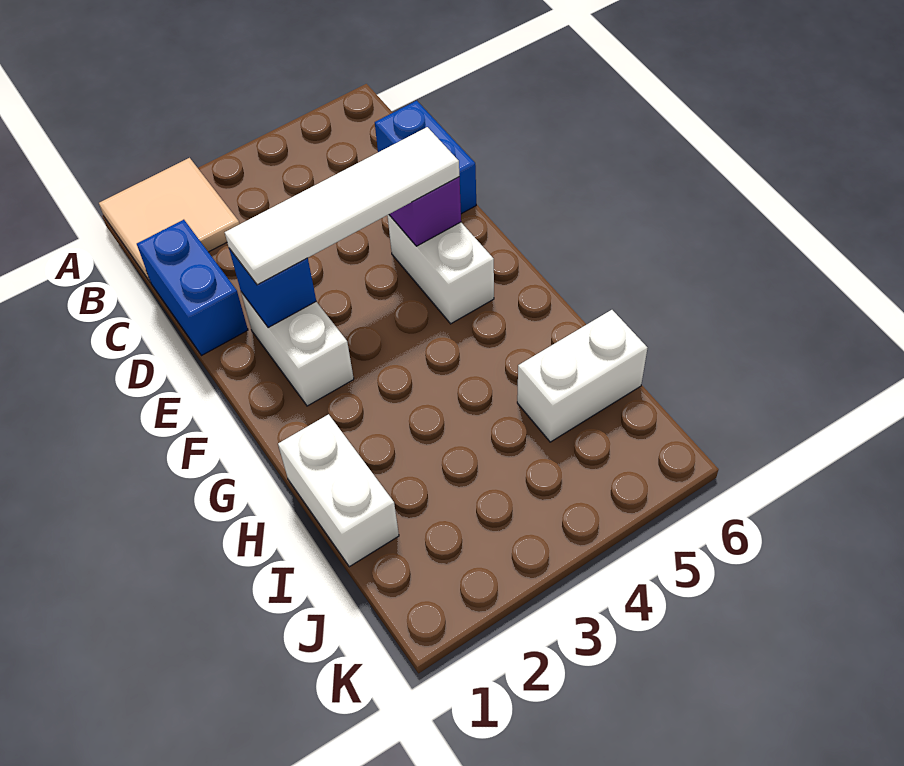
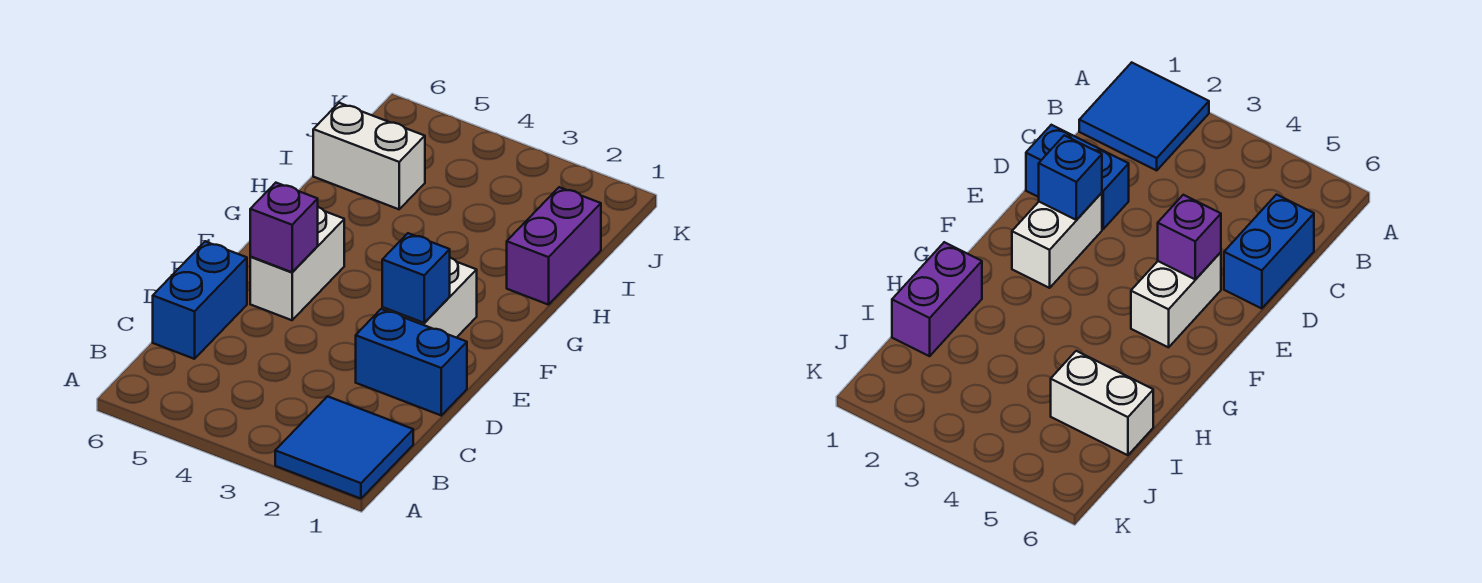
tan tile A1:B2 level 1 -> blue tile A1:B2 level 1
blue brick C1:D1 level 1 -> blue brick D1:D2 level 1
white tile E2:E5 level 3 -> none
white brick H1:I1 level 1 -> purple brick H1:I1 level 1

